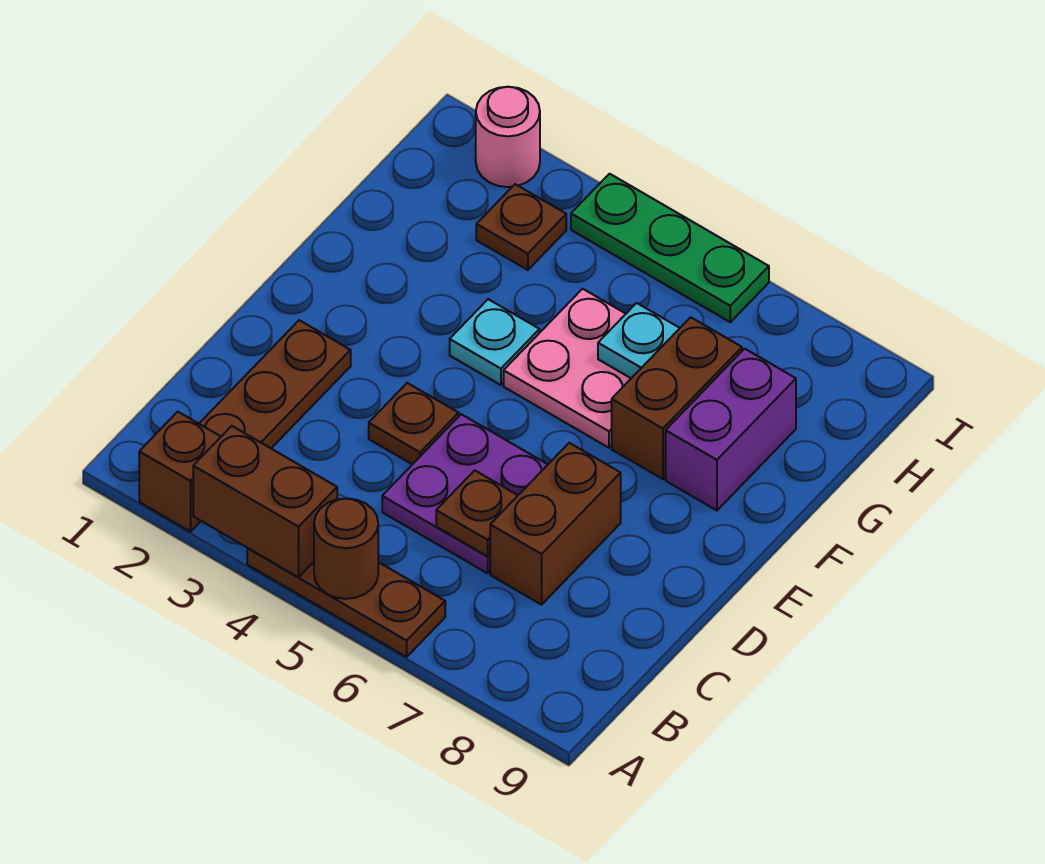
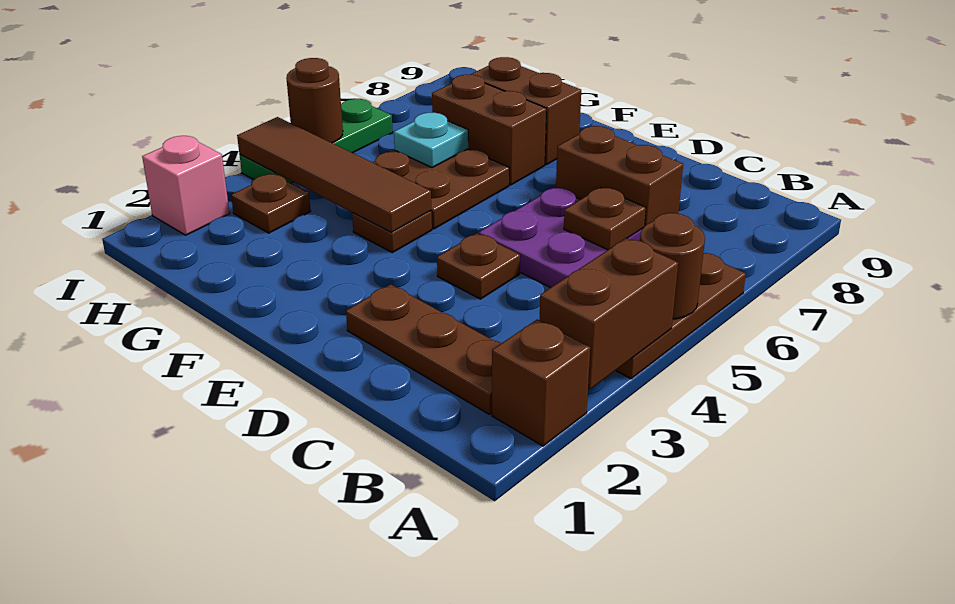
cyan plate F4 level 1 -> brown plate F4 level 1
none -> brown tile F4:I4 level 2
pink plate F5:G6 level 1 -> brown plate F5:G6 level 1
purple brick F8:G8 level 1 -> brown brick F8:G8 level 1
pink round brick I2 level 1 -> pink brick I2 level 1
none -> brown round brick I5 level 2

